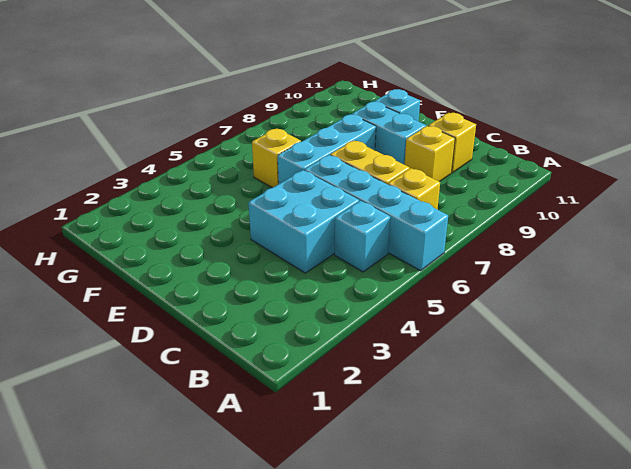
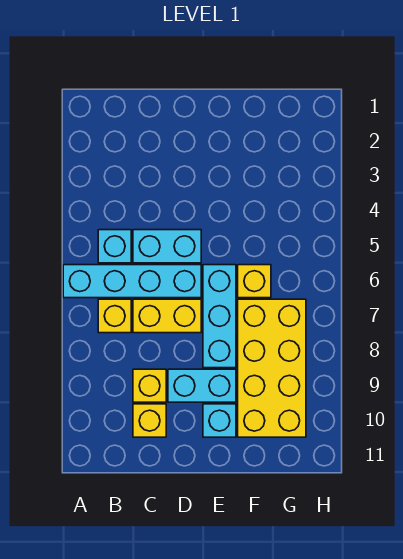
cyan brick C4:D5 level 1 -> cyan brick C5:D5 level 1
none -> yellow brick F7:G10 level 1

